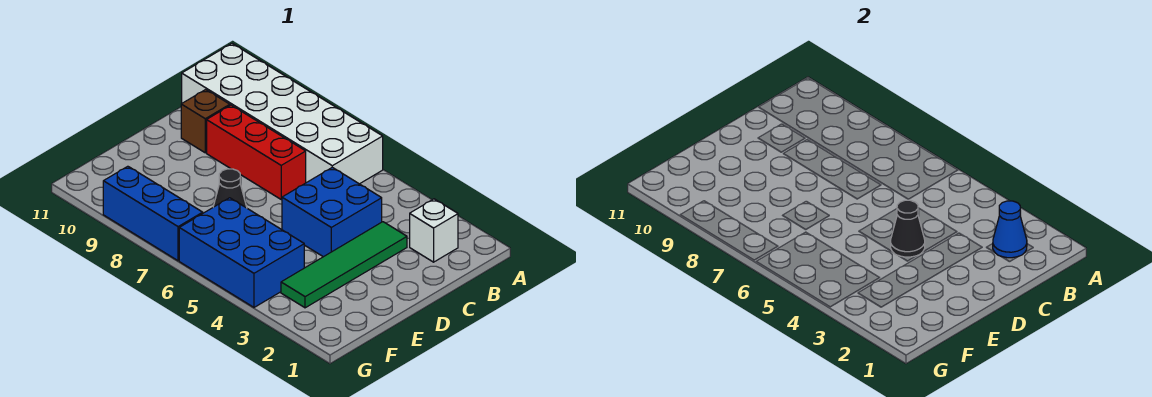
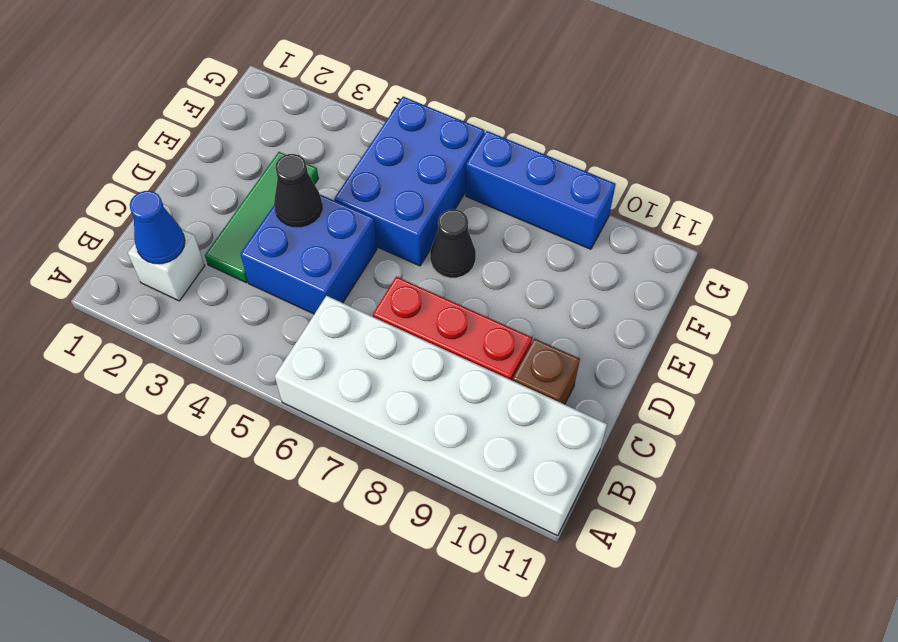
green tile C3:F3 level 1 -> green tile C3:E3 level 1
blue brick F4:G6 level 1 -> blue brick E5:G6 level 1

